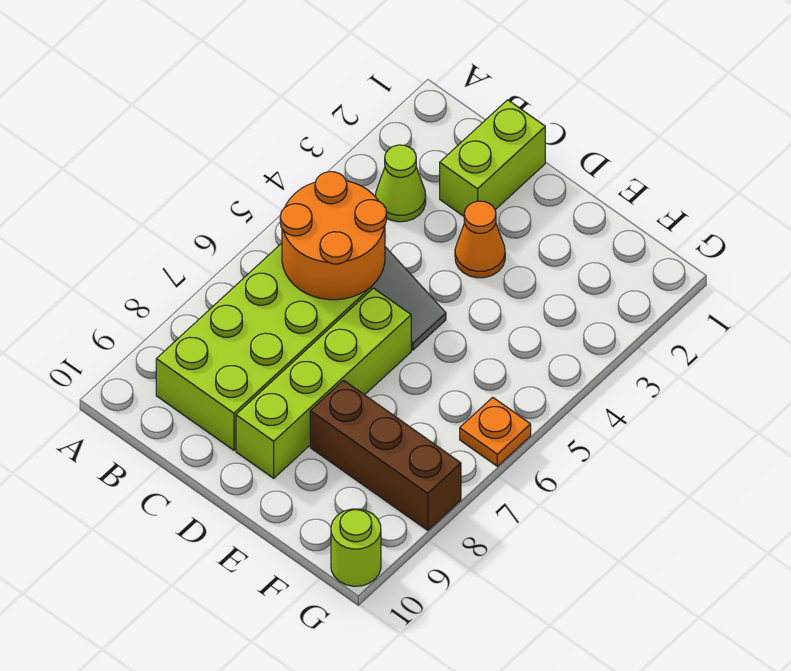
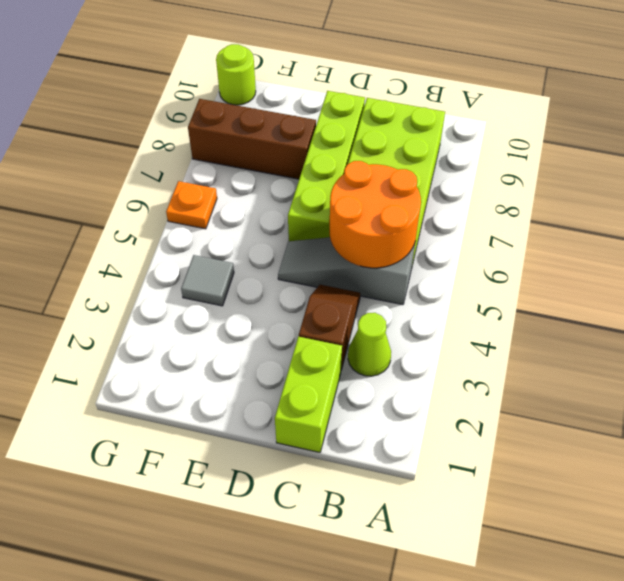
none -> brown slope C3:C4 level 1 top 3
orange cone D3 level 1 -> none
none -> grey tile F4 level 1

